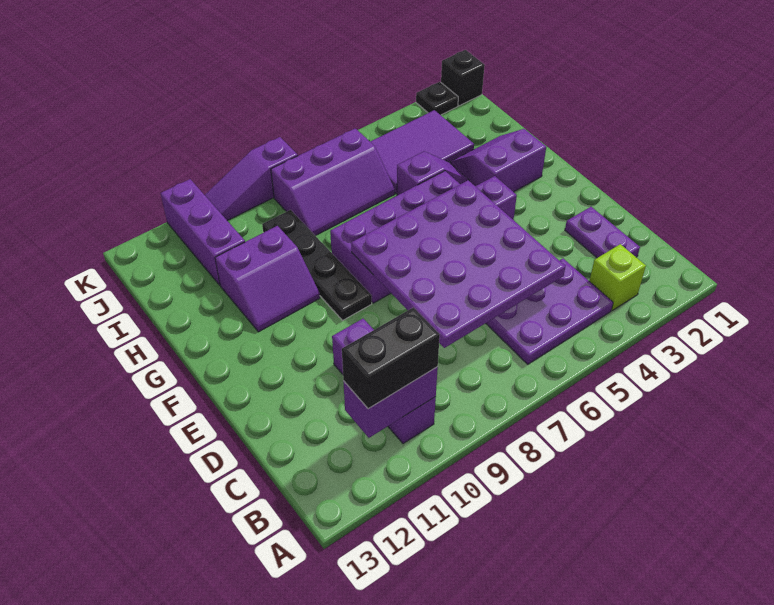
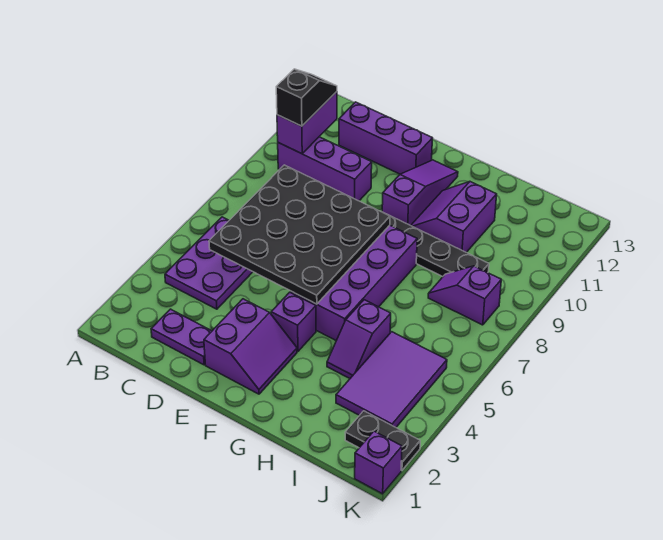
lime brick B3 level 1 -> none
black brick B10:B11 level 3 -> black slope B10:B11 level 3 top 10
purple plate C5:F8 level 2 -> black plate C5:F8 level 2
purple slope G2:H3 level 1 top G -> purple slope E2:F3 level 1 top E
purple slope I6:J8 level 1 top J -> purple slope I8:J8 level 1 top J
purple brick I11:K11 level 1 -> purple brick C12:E12 level 1
black brick K1 level 1 -> purple brick K1 level 1
black plate K2 level 1 -> black plate J2:K2 level 1
purple slope K8:K10 level 1 top 8 -> purple slope F10:F12 level 1 top 10

